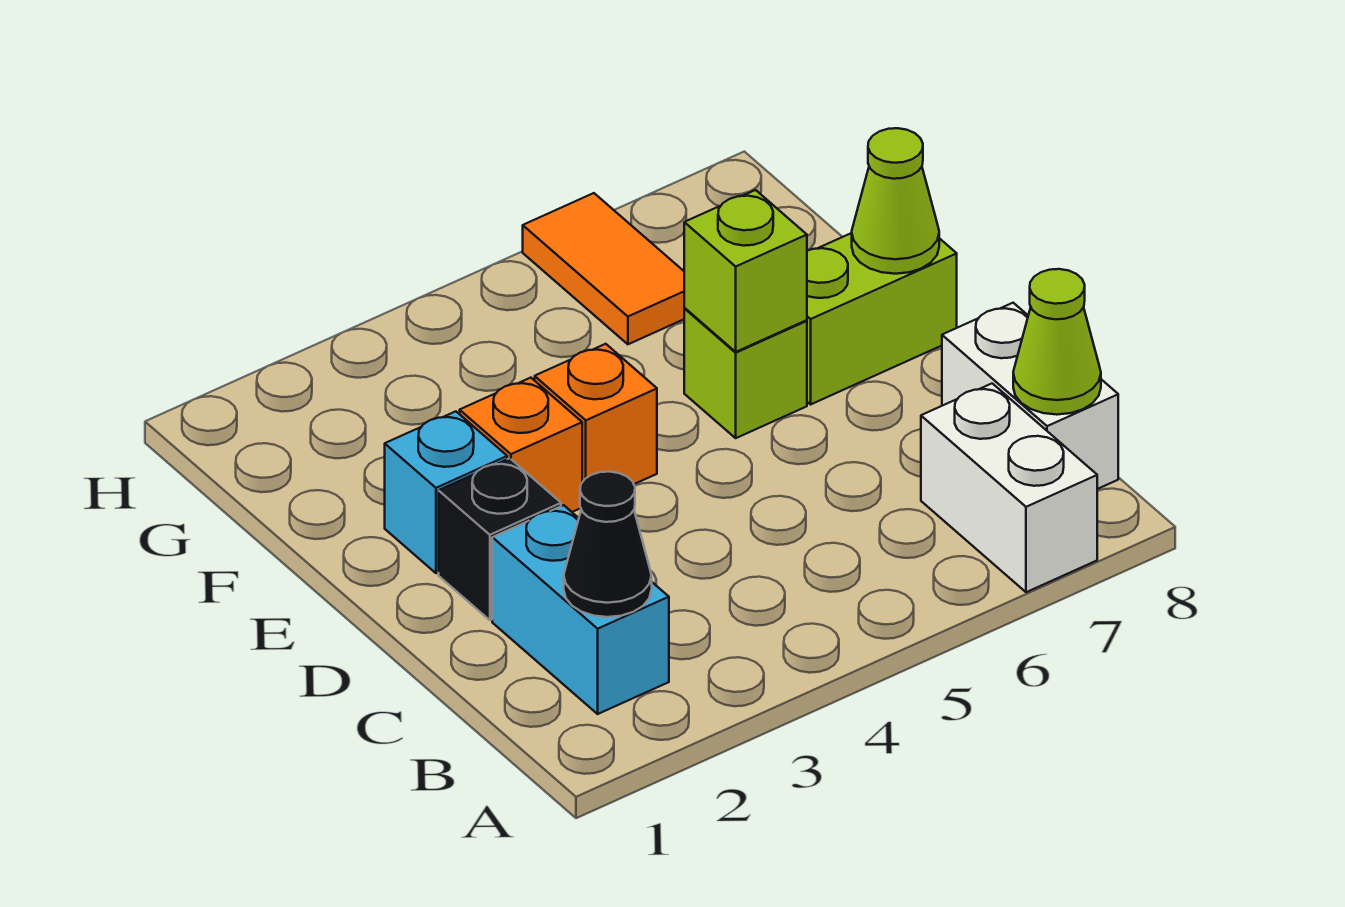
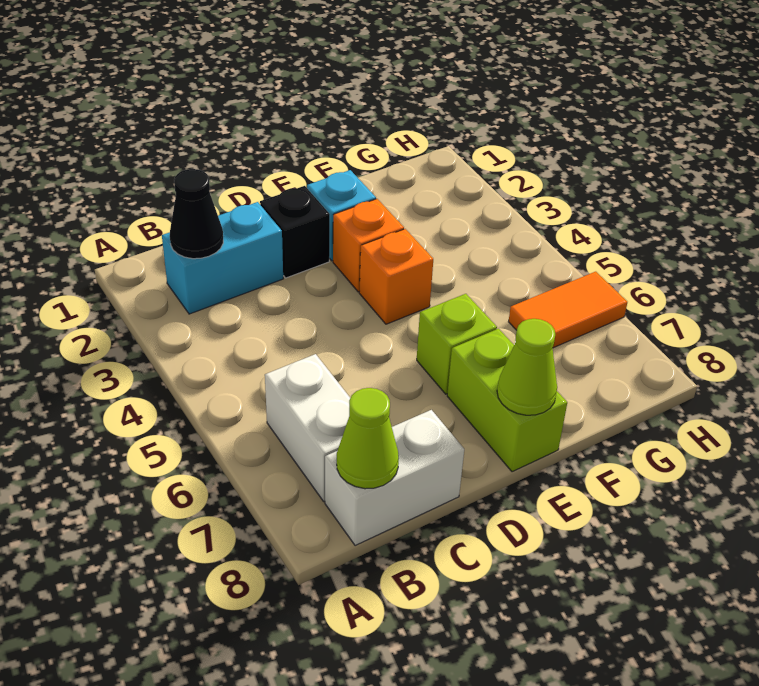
white brick A7:B7 level 1 -> white brick B6:B7 level 1
lime brick E6 level 2 -> none

